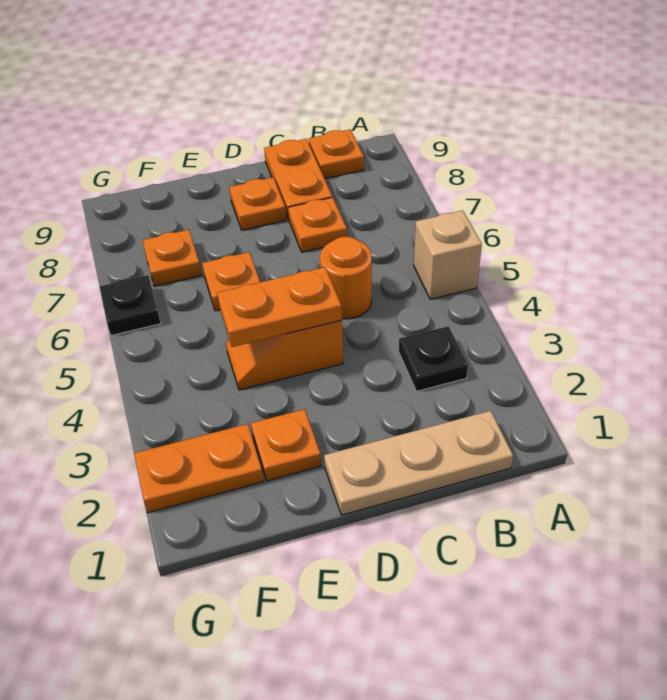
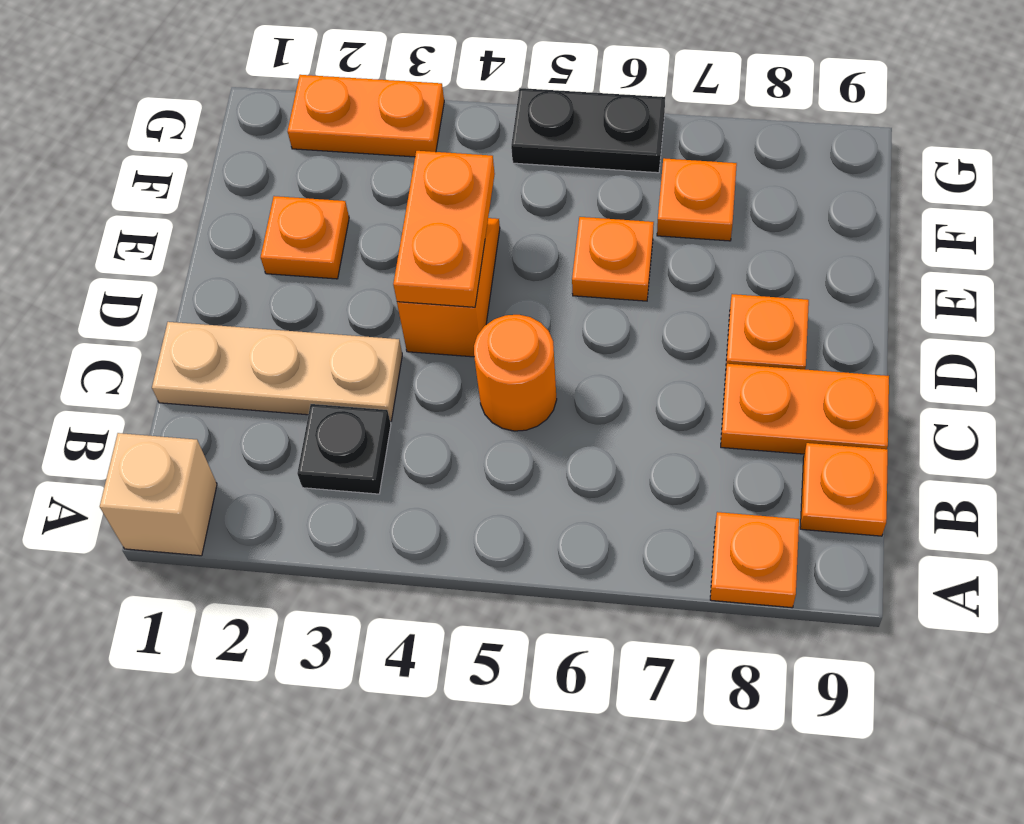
tan brick A5 level 1 -> tan brick A1 level 1
tan plate B1:D1 level 1 -> tan plate C1:C3 level 1
orange plate C7 level 1 -> orange plate A8 level 1
orange plate F2:G2 level 1 -> orange plate G2:G3 level 1
black plate G6 level 1 -> black plate G5:G6 level 1

